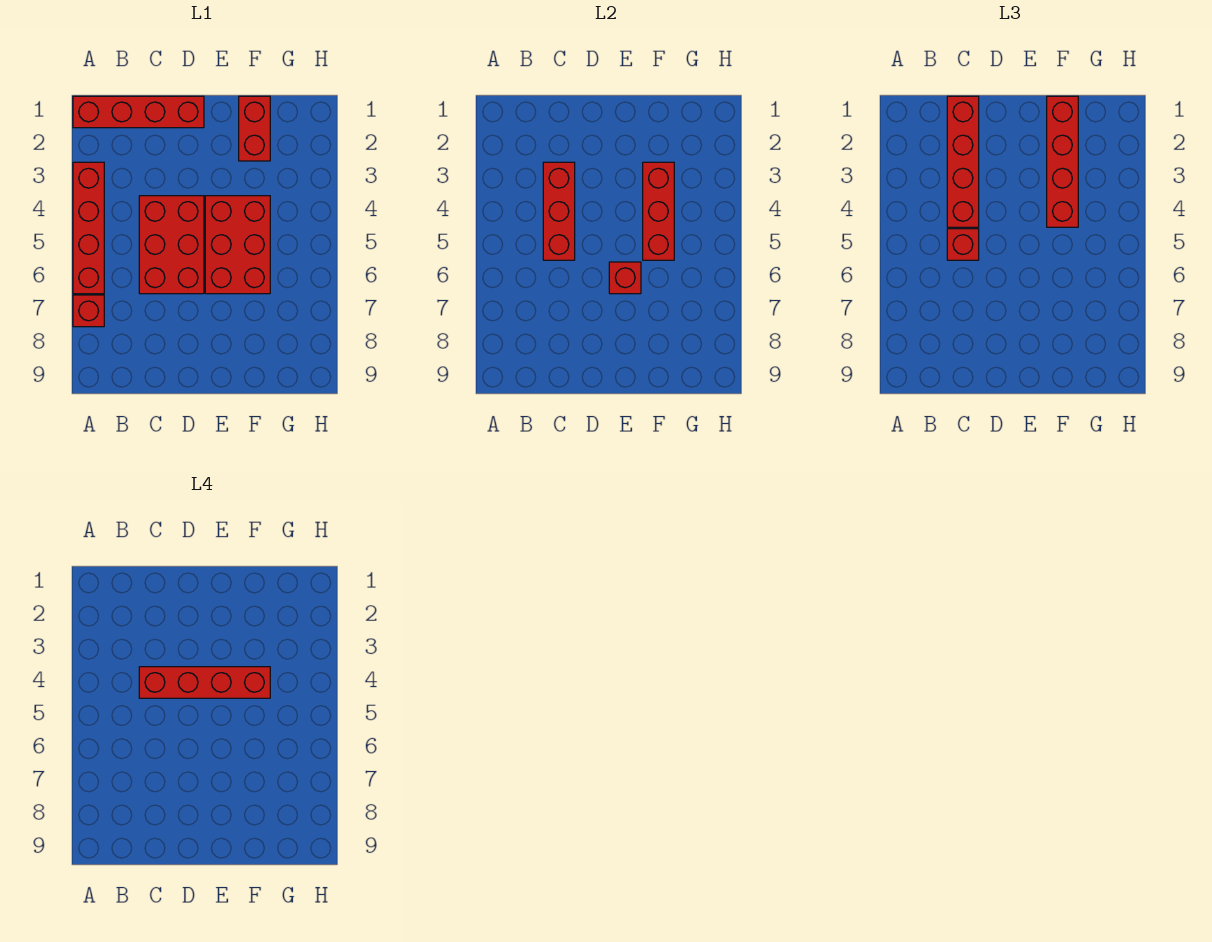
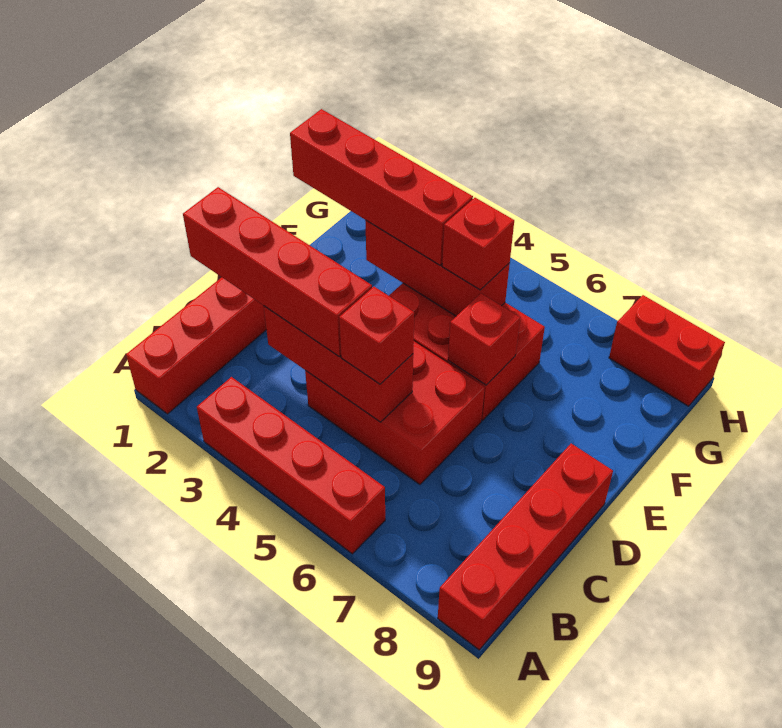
red brick A7 level 1 -> red brick F5 level 3
red brick C4:F4 level 4 -> red brick A9:D9 level 1
red brick F1:F2 level 1 -> red brick H8:H9 level 1

